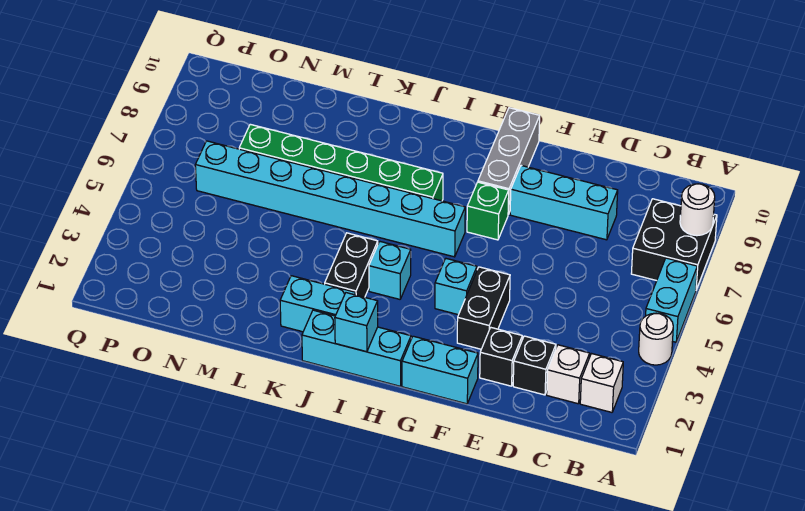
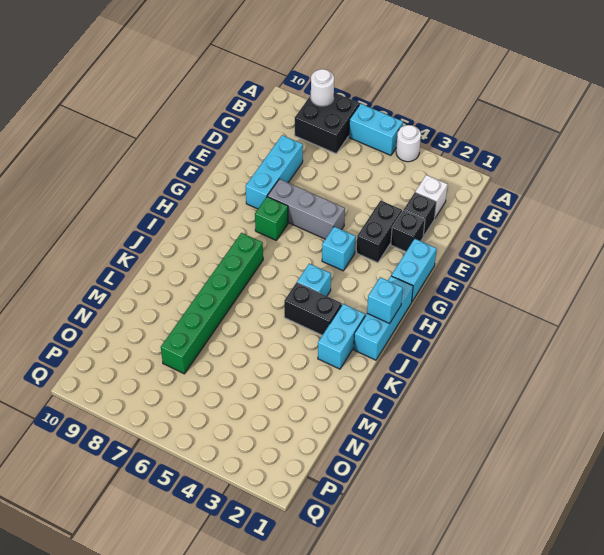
white brick B2 level 1 -> none
black brick F3:F4 level 1 -> black brick E3:F3 level 1
grey brick G8:G10 level 1 -> grey brick F5:F7 level 1
cyan brick H6:O6 level 1 -> none

